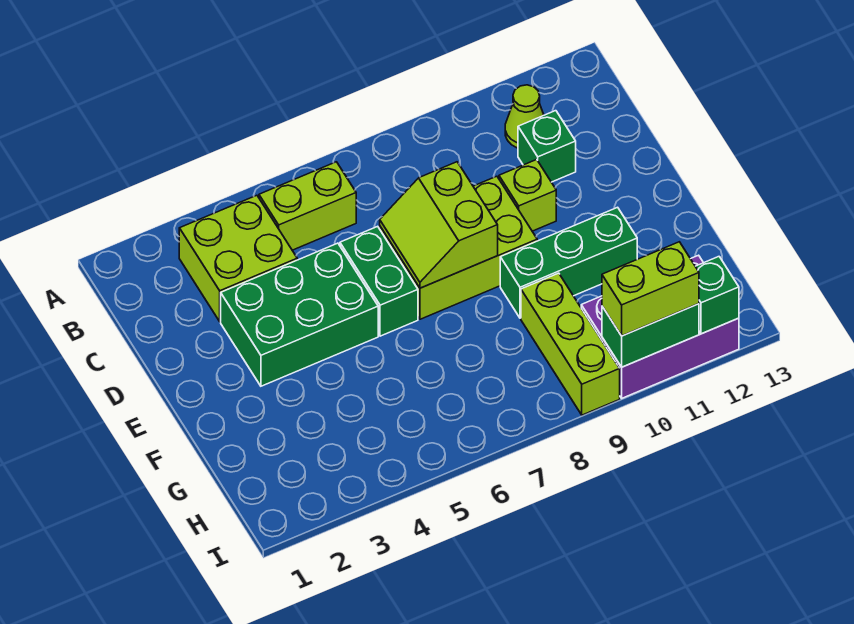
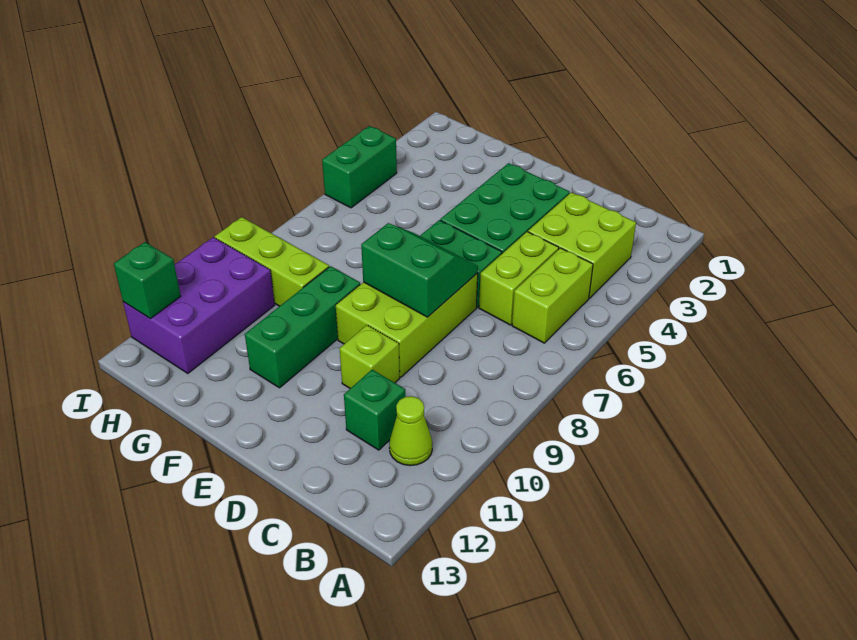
lime slope D7:E8 level 2 top 8 -> green slope D7:E8 level 2 top 8
green brick I10:I11 level 2 -> green brick I4:I5 level 1
lime brick I10:I11 level 3 -> lime brick C5:C6 level 1

